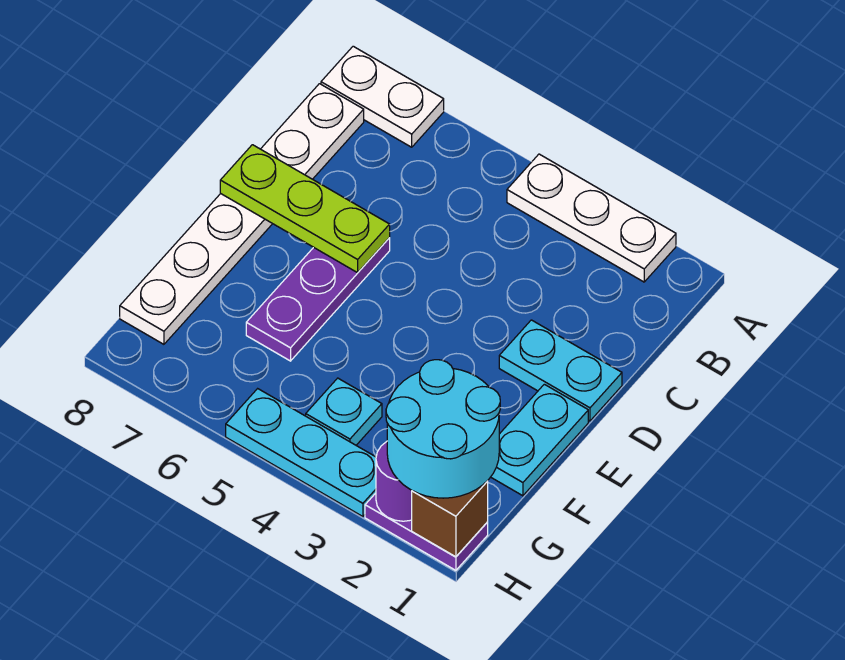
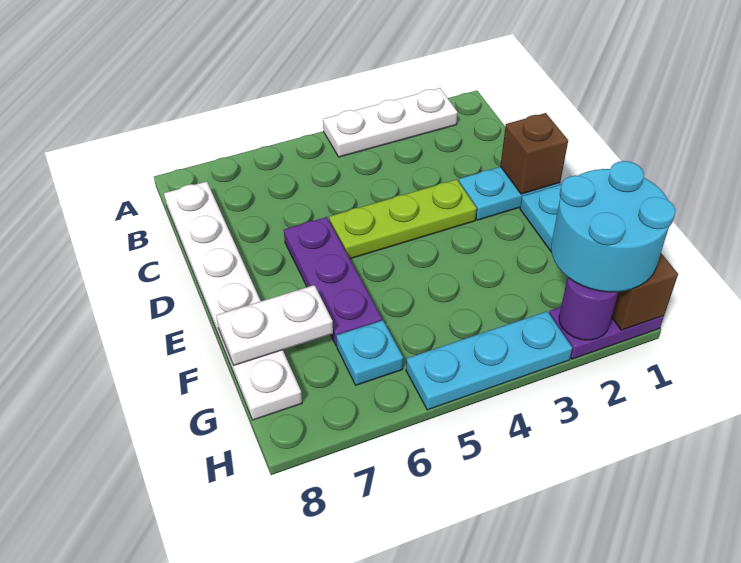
white plate A7:A8 level 1 -> white plate F7:F8 level 2
none -> brown brick D1 level 2
lime plate D6:D8 level 2 -> lime plate D3:D5 level 1
cyan plate G4 level 1 -> cyan plate G6 level 1

